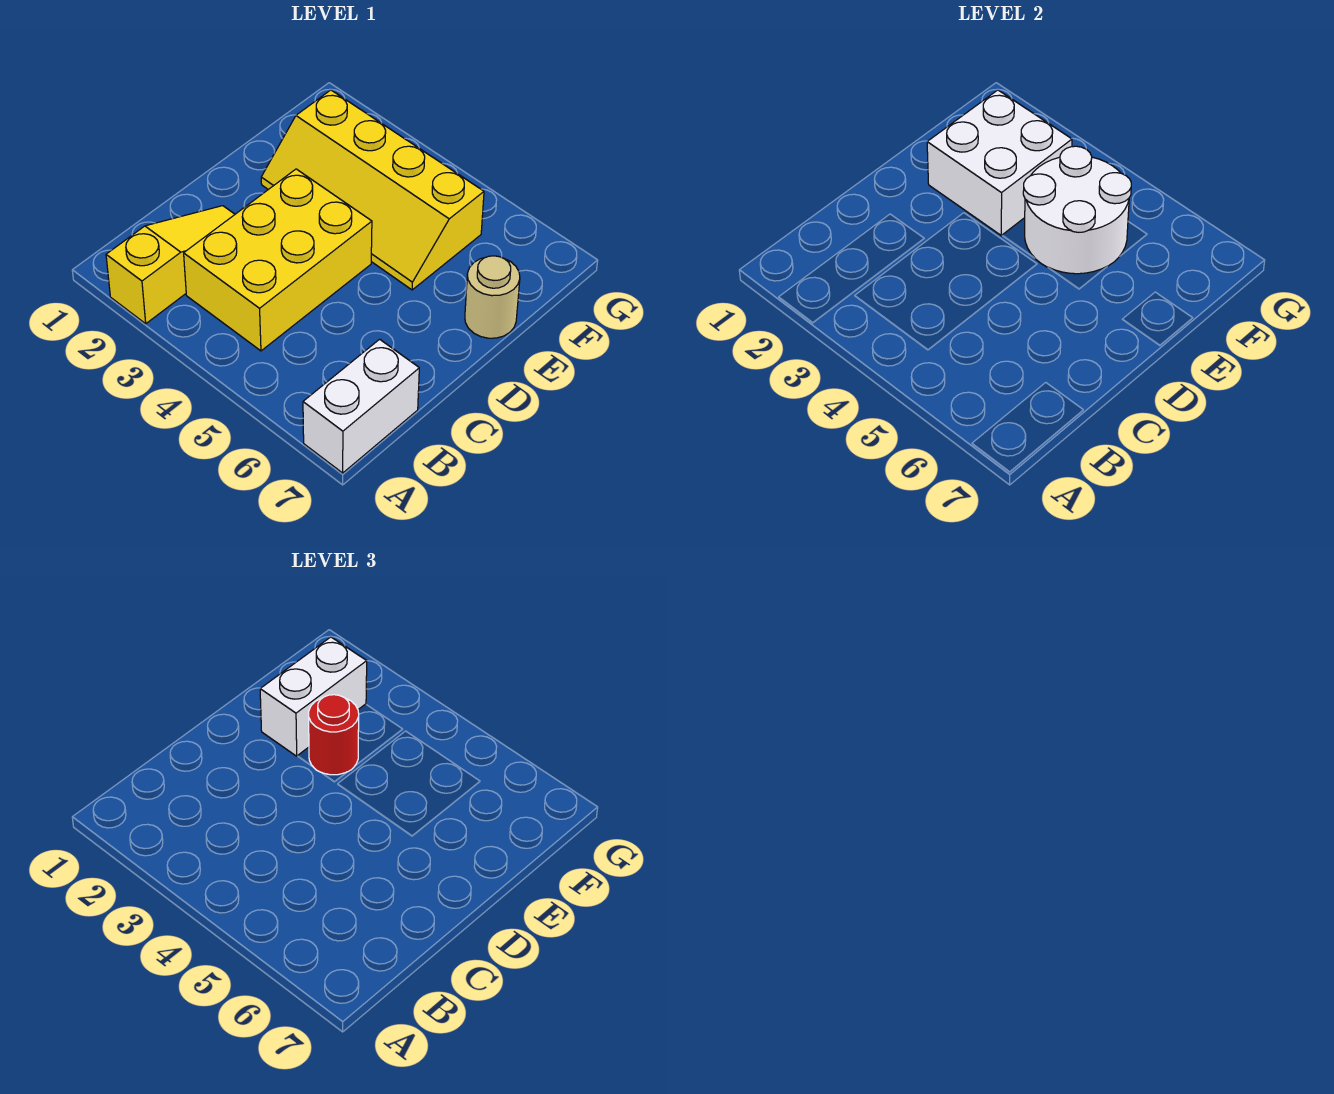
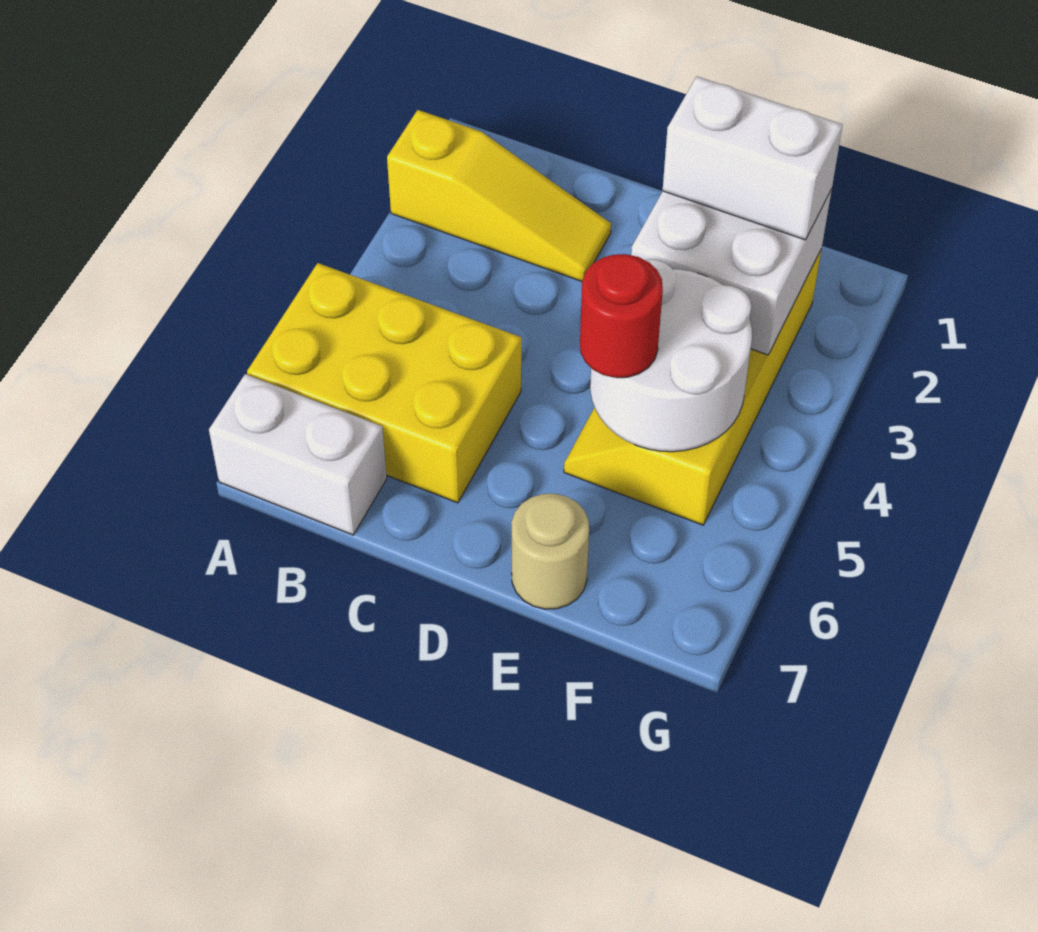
yellow brick B3:D4 level 1 -> yellow brick A5:C6 level 1
red round brick E3 level 3 -> red round brick E5 level 3

